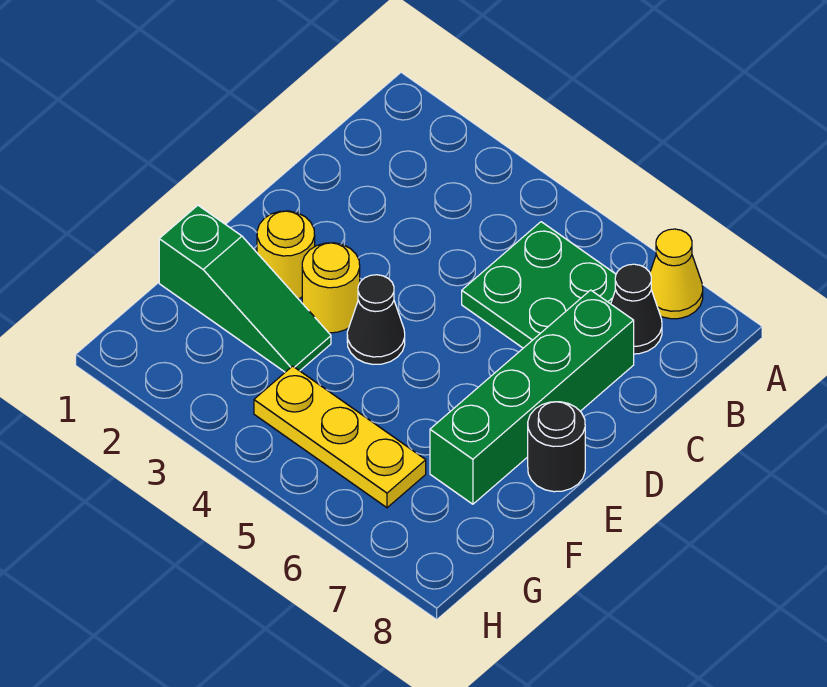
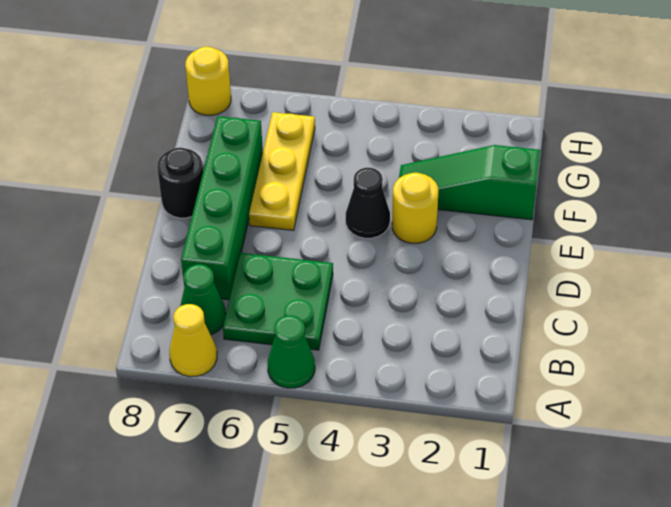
none -> green cone A5 level 1
black cone B7 level 1 -> green cone B7 level 1
yellow round brick E2 level 1 -> yellow round brick H8 level 1
yellow plate G4:G6 level 1 -> yellow plate E6:G6 level 1

